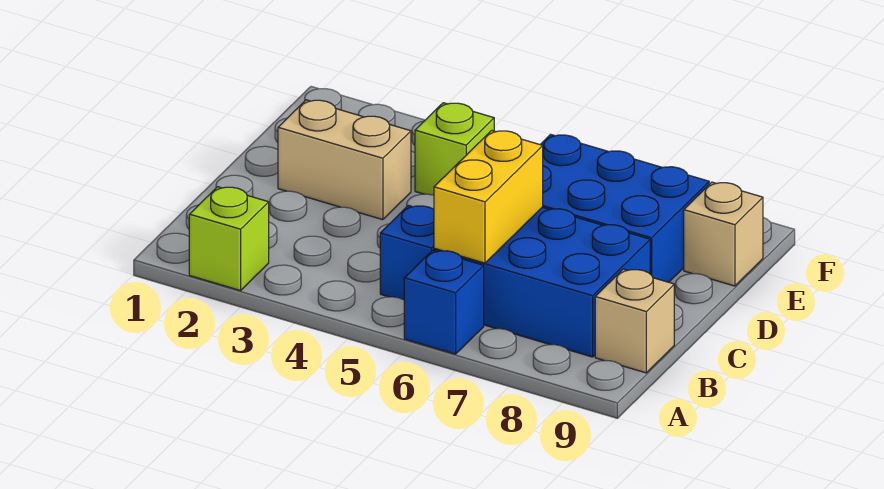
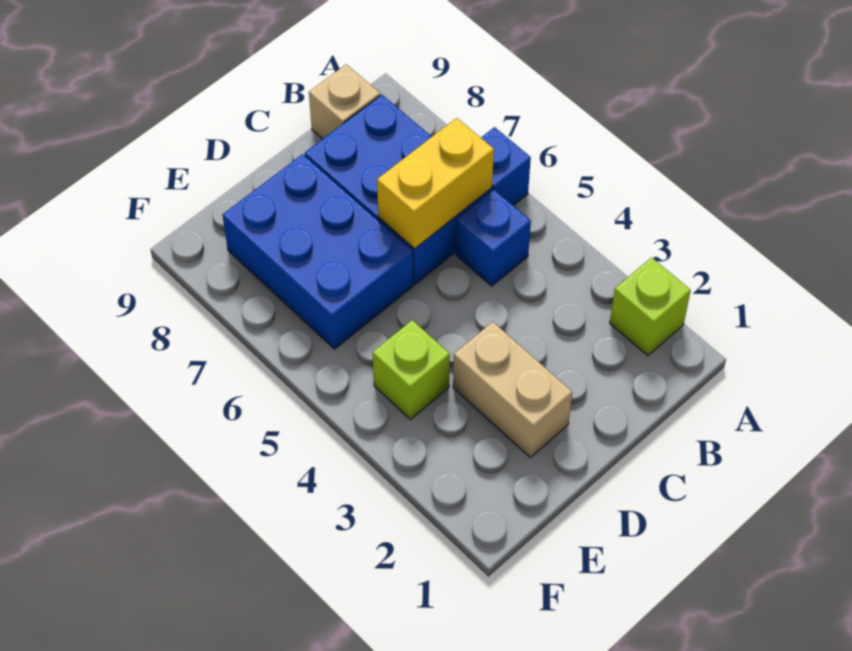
tan brick E9 level 1 -> none

